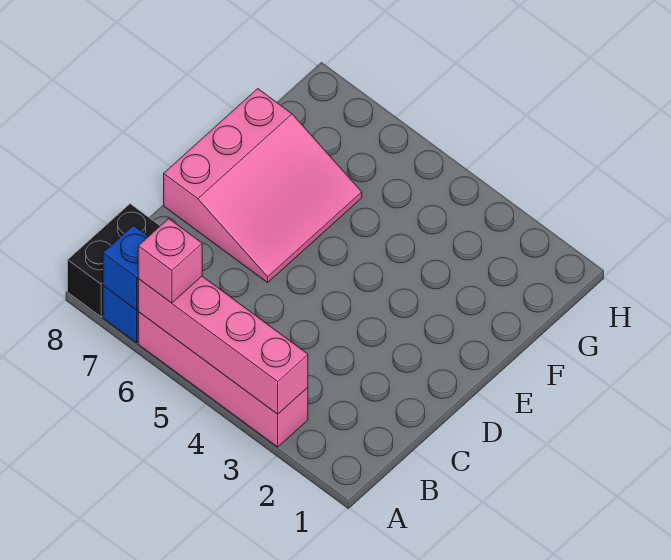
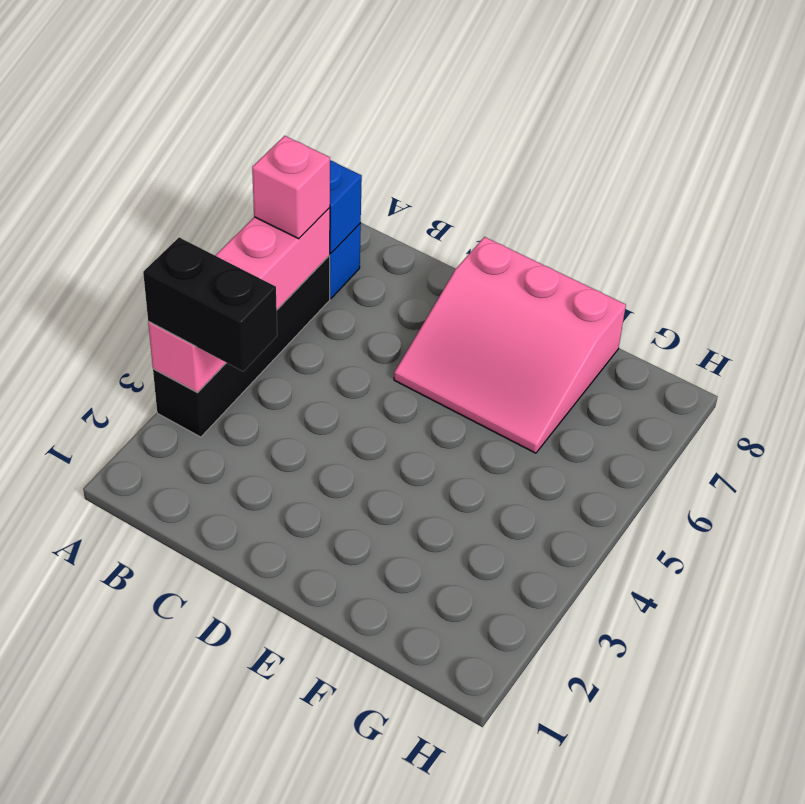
pink brick A3:A6 level 1 -> black brick A3:A6 level 1
black brick A8:B8 level 1 -> black brick A3:B3 level 3

